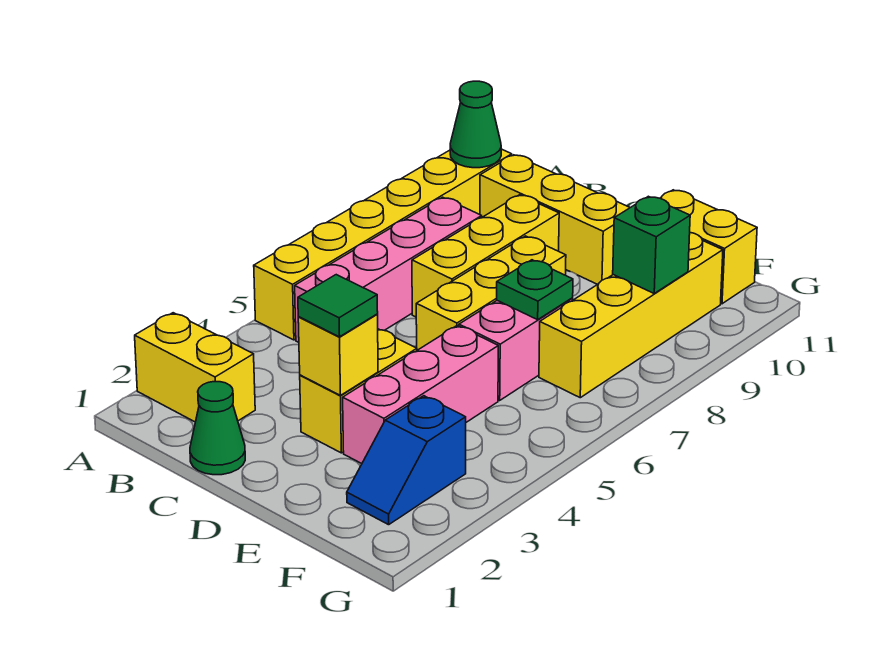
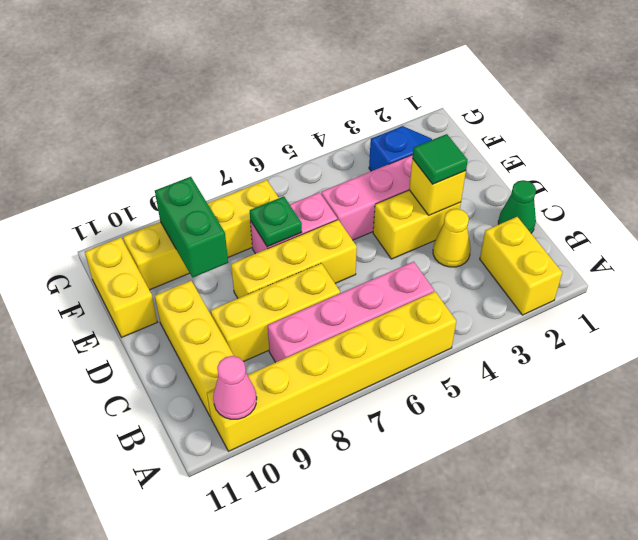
green cone A10 level 2 -> pink cone A10 level 2
none -> yellow cone C3 level 1
green brick F9 level 2 -> green brick E9:F9 level 2

